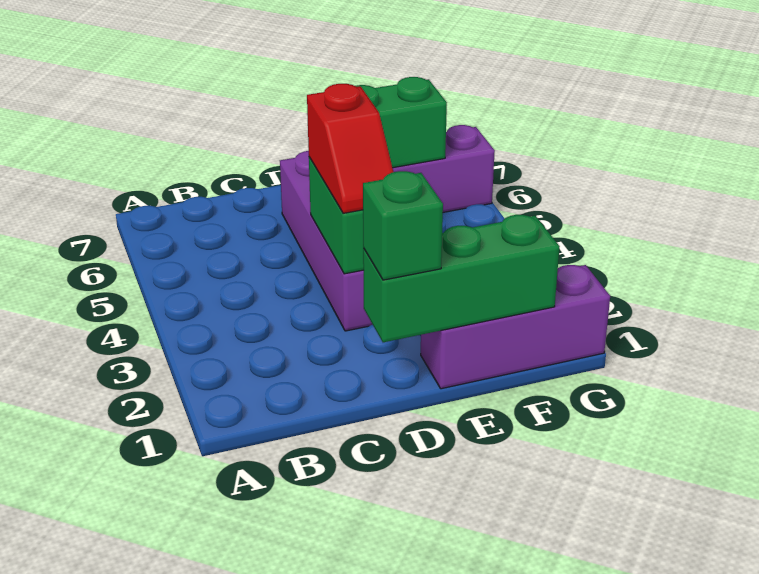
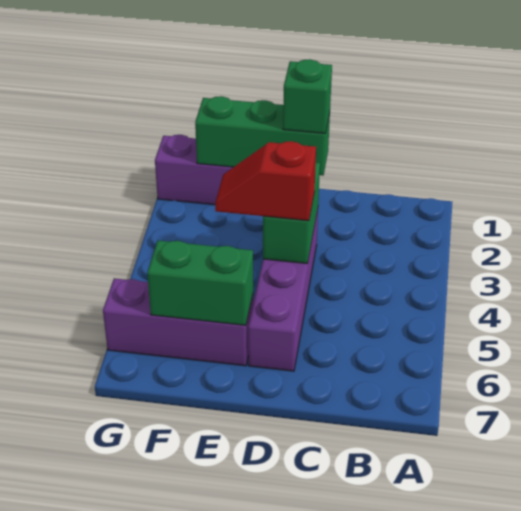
red slope D3:D4 level 3 top 4 -> red slope D4:E4 level 3 top D

